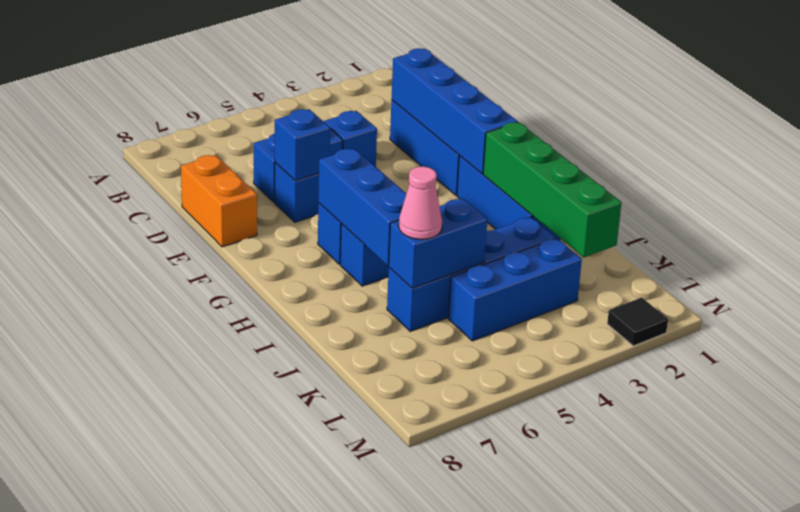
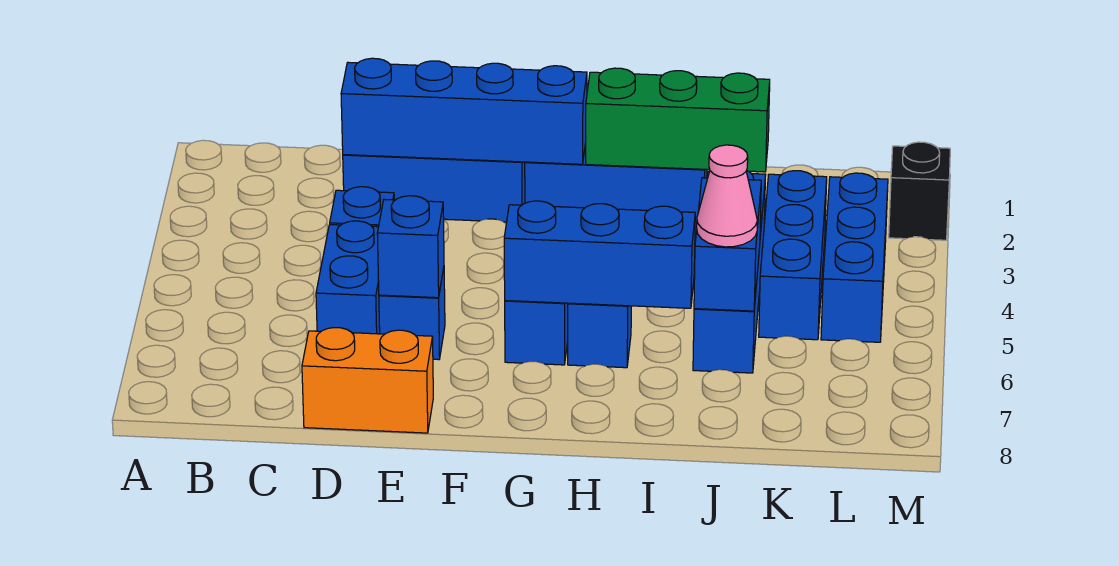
green brick H2:K2 level 2 -> green brick H2:J2 level 2
none -> blue brick L3:L5 level 1
black tile M2 level 1 -> black brick M2 level 1

